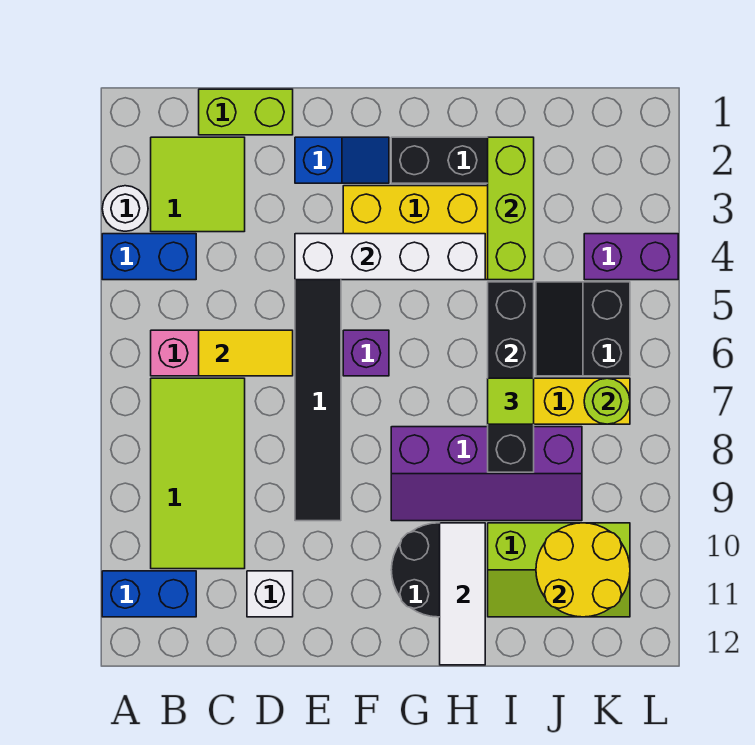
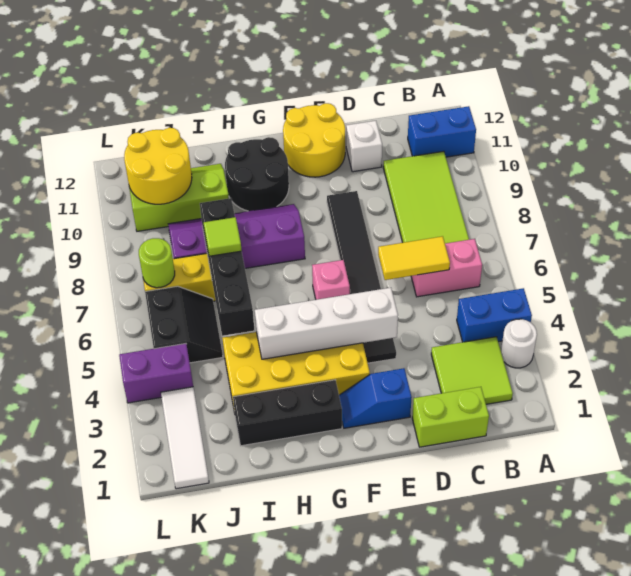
none -> yellow round brick E11:F12 level 1
purple brick F6 level 1 -> pink brick F6 level 1
white tile H10:H12 level 2 -> white tile K1:K3 level 1
lime brick I2:I4 level 2 -> none

